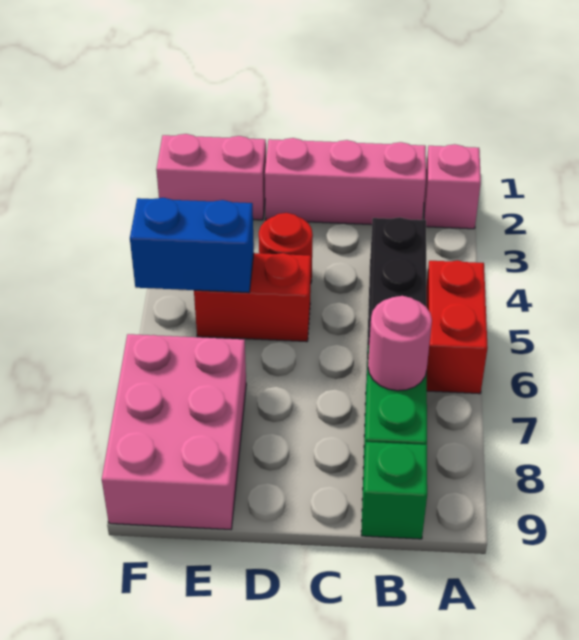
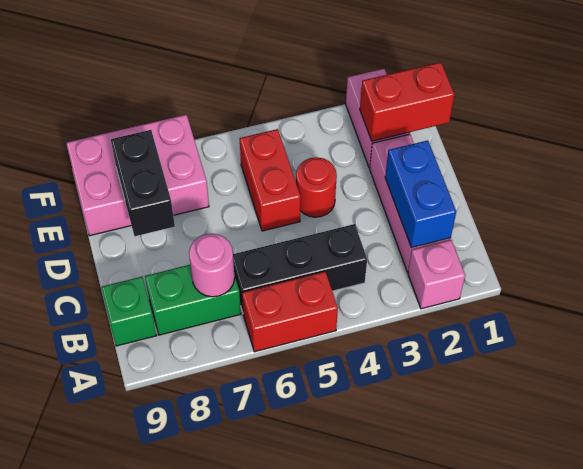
none -> black brick D8:E8 level 2
none -> red brick E1:E2 level 2
blue brick E5:F5 level 2 -> blue brick B2:C2 level 2

